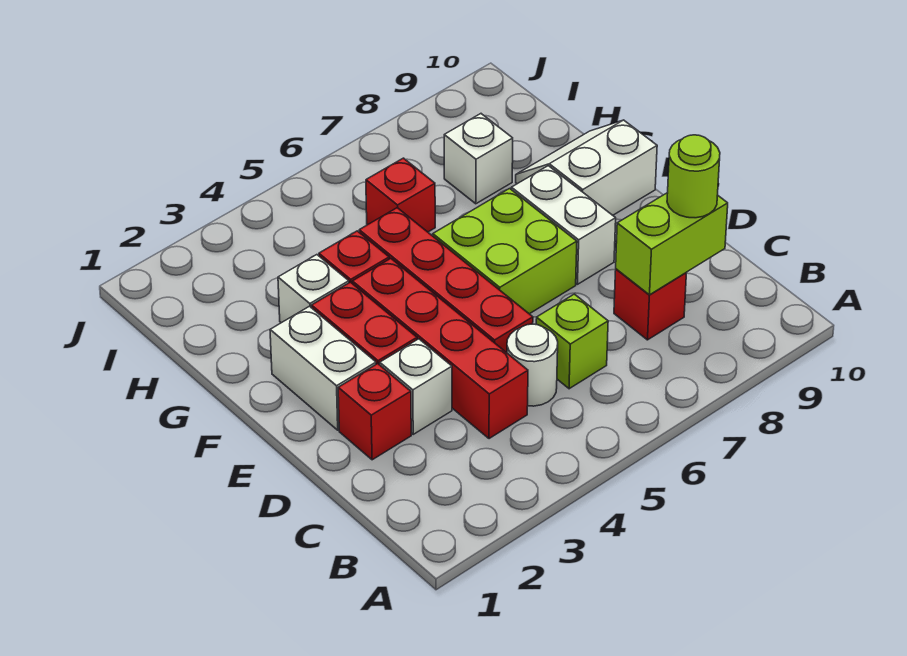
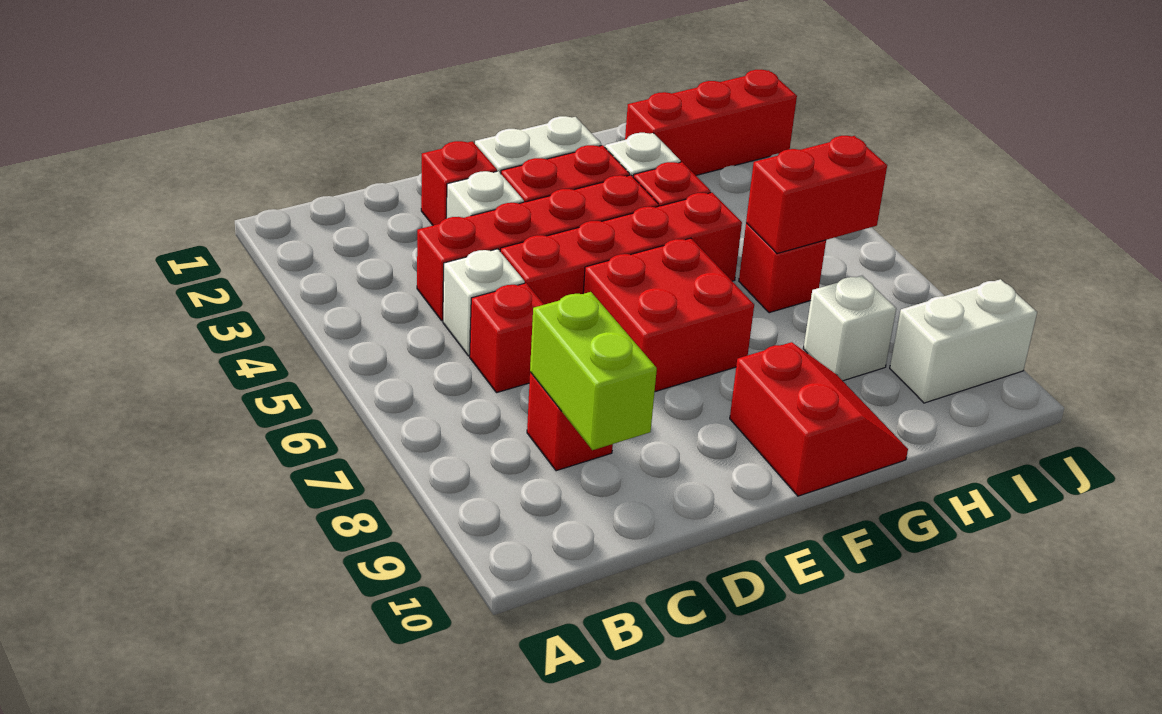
white round brick C5 level 1 -> white brick C5 level 1
lime brick C6 level 1 -> red brick C6 level 1
lime round brick C9 level 3 -> none
lime brick E6:F7 level 1 -> red brick E6:F7 level 1
white brick E8:F8 level 1 -> white brick I9:J9 level 1
white slope F9:G10 level 1 top F -> red slope F9:G10 level 1 top F
none -> red brick H2:J2 level 1
none -> red brick H6:I6 level 2

